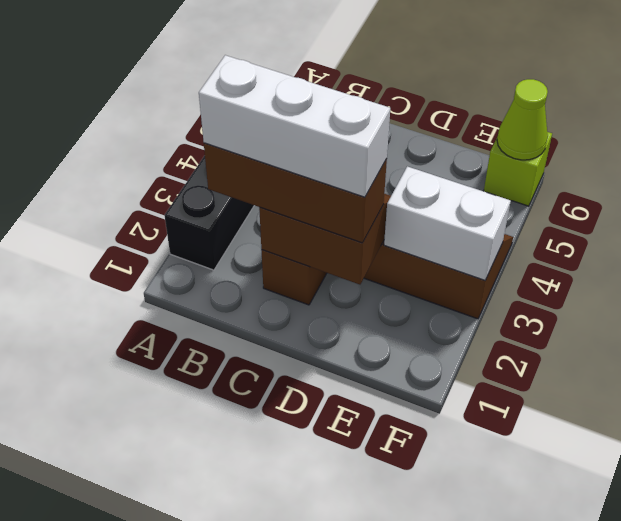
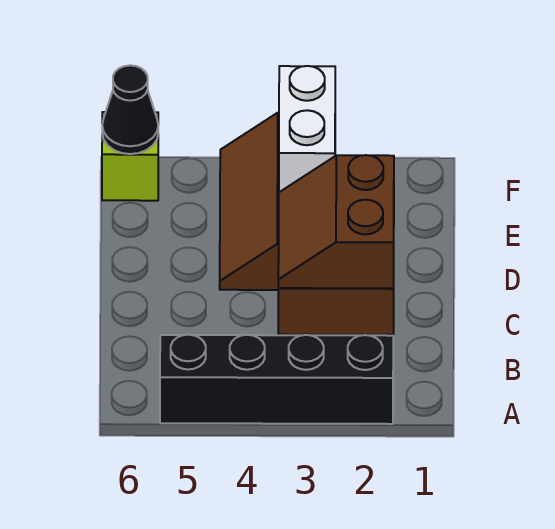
brown brick B2:D2 level 3 -> none
white brick B2:D2 level 4 -> none
lime cone F6 level 2 -> black cone F6 level 2

